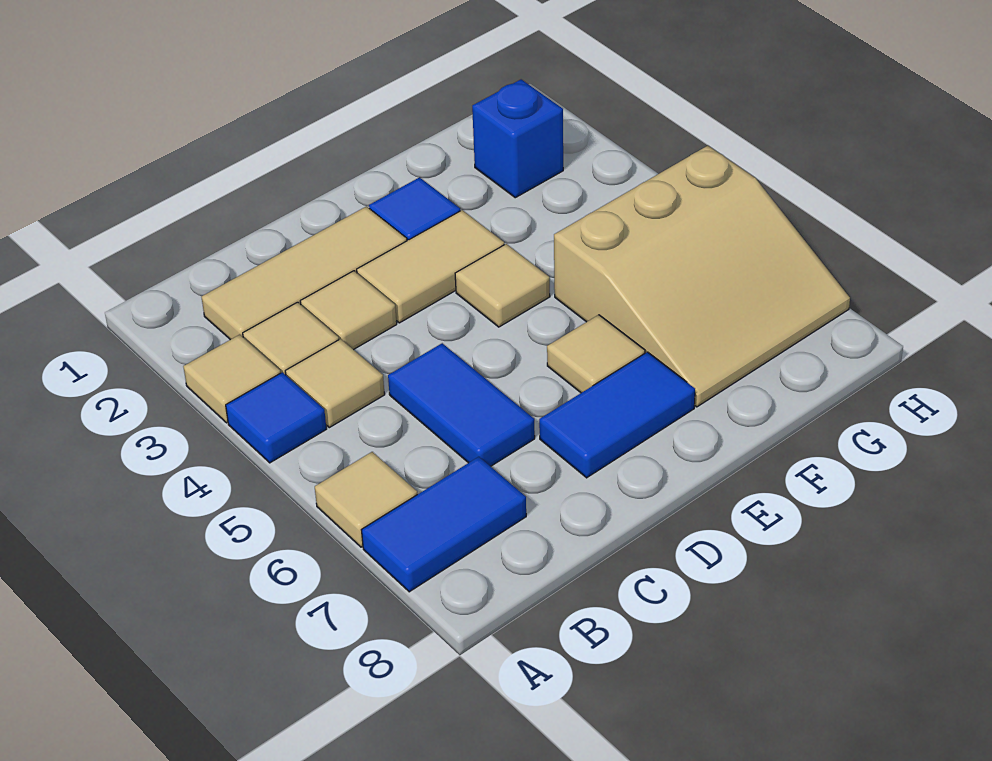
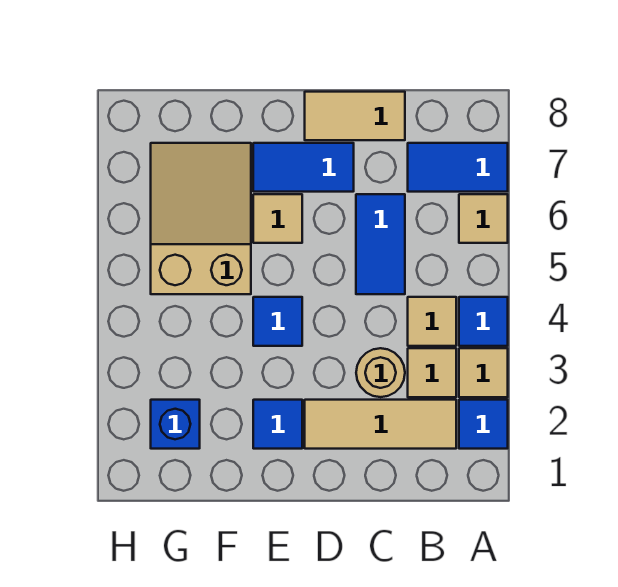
none -> blue tile A2 level 1
tan tile C3 level 1 -> tan round brick C3 level 1
tan tile D3:E3 level 1 -> tan tile C8:D8 level 1
tan tile E4 level 1 -> blue tile E4 level 1
tan slope F5:H7 level 1 top 5 -> tan slope F5:G7 level 1 top 5

